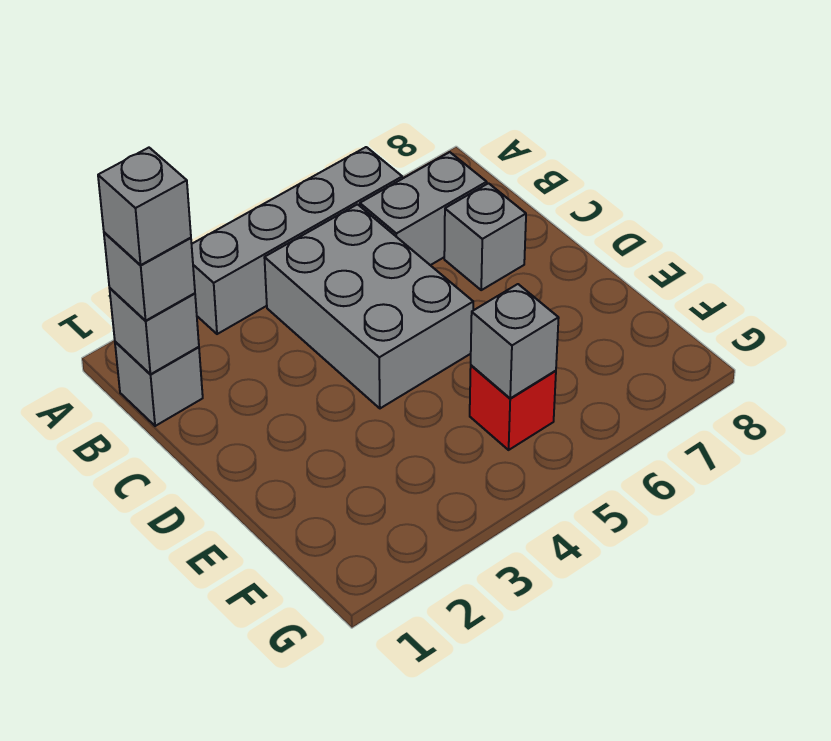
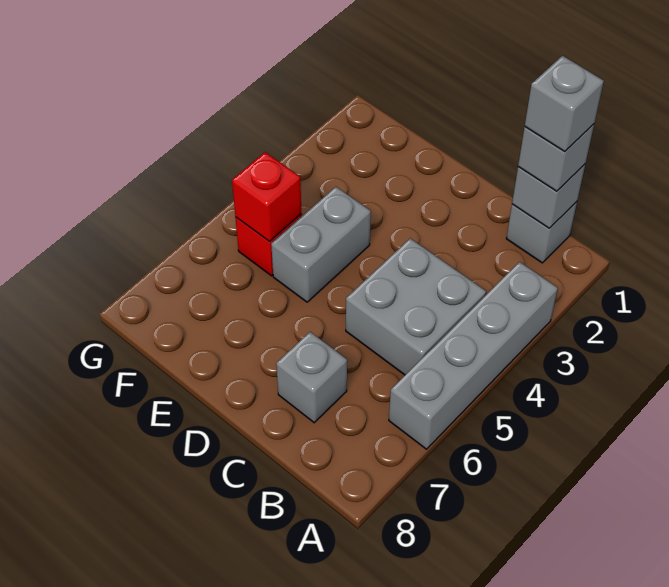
grey brick B4:D5 level 1 -> grey brick B4:C5 level 1
grey brick B6:B7 level 1 -> grey brick E4:E5 level 1
grey brick F5 level 2 -> red brick F5 level 2

